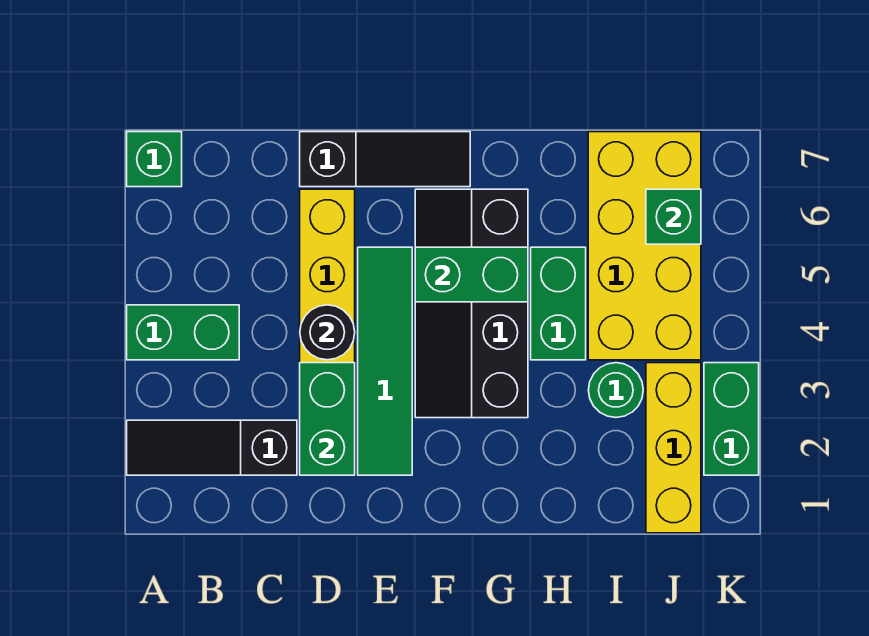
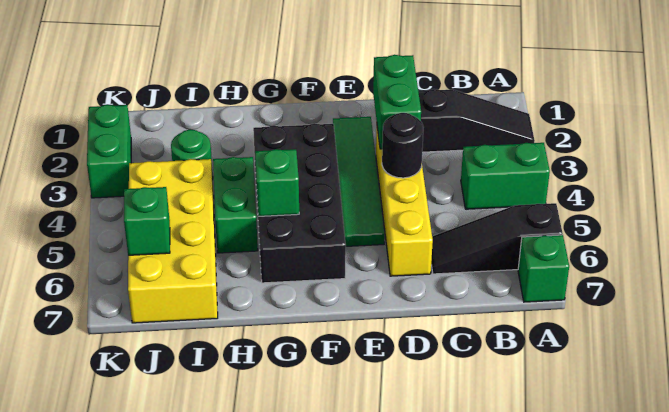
black slope D7:F7 level 1 top D -> black slope A6:C6 level 1 top A
black slope F3:G6 level 1 top G -> black brick F3:G6 level 1
green brick F5:G5 level 2 -> green brick G5 level 2
yellow brick J1:J3 level 1 -> none

